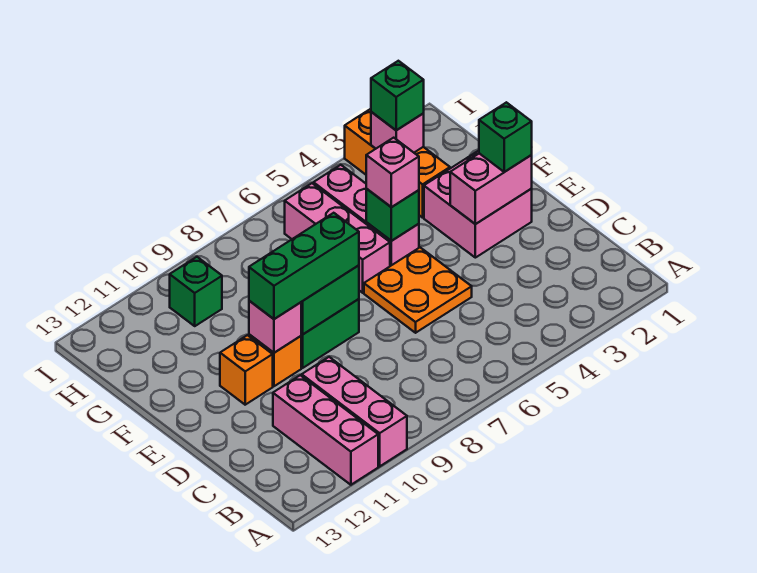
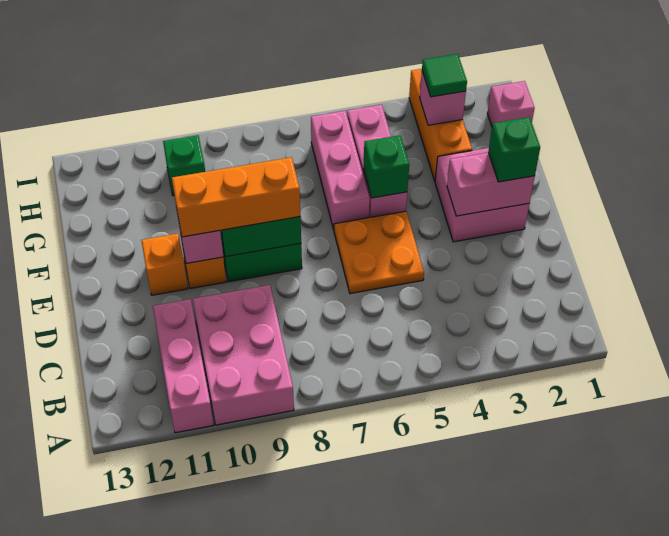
pink brick A10:C10 level 1 -> pink brick A9:C10 level 1
green brick E8:E10 level 3 -> orange brick E8:E10 level 3
pink brick F5 level 3 -> pink brick H1 level 1
green brick H3 level 3 -> green tile H3 level 3

